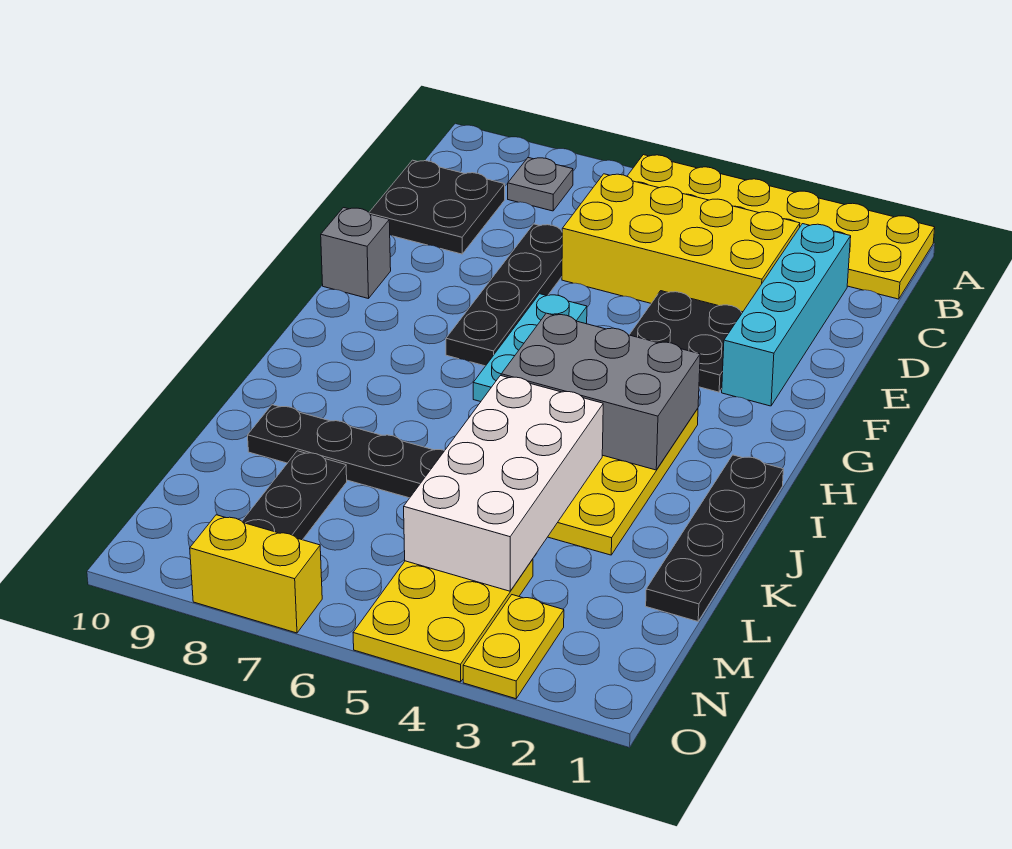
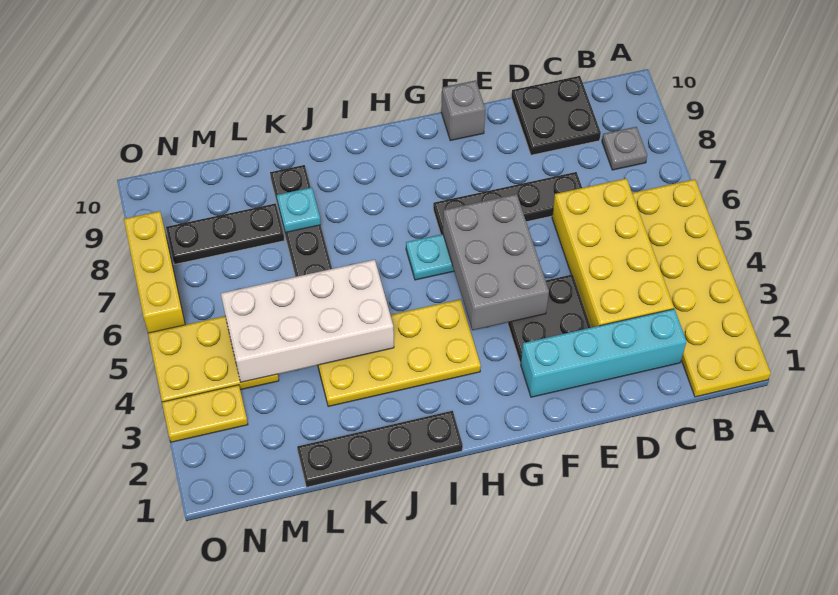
grey brick H3:I5 level 2 -> grey brick F4:G6 level 2
none -> cyan plate K8 level 2
yellow brick O7:O8 level 1 -> yellow brick O6:O8 level 1

